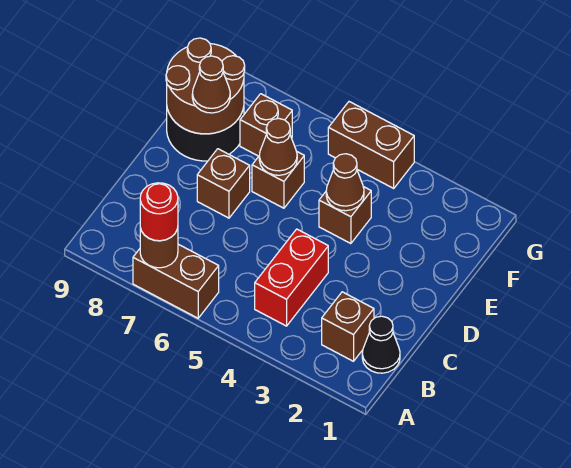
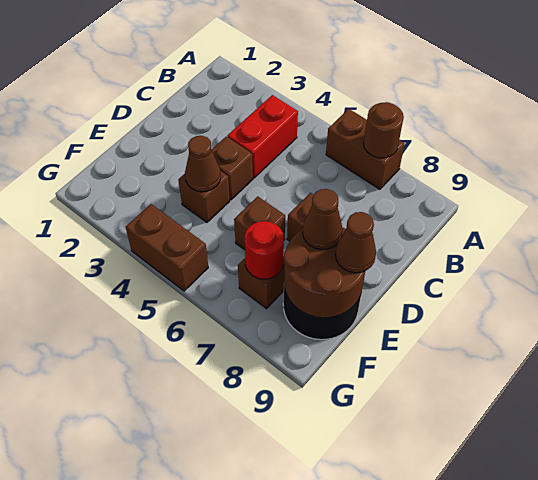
red round brick A7 level 3 -> red round brick F7 level 2
black cone B1 level 1 -> none
brown brick B2 level 1 -> brown brick D4 level 1
brown cone E6 level 2 -> brown cone E9 level 3

